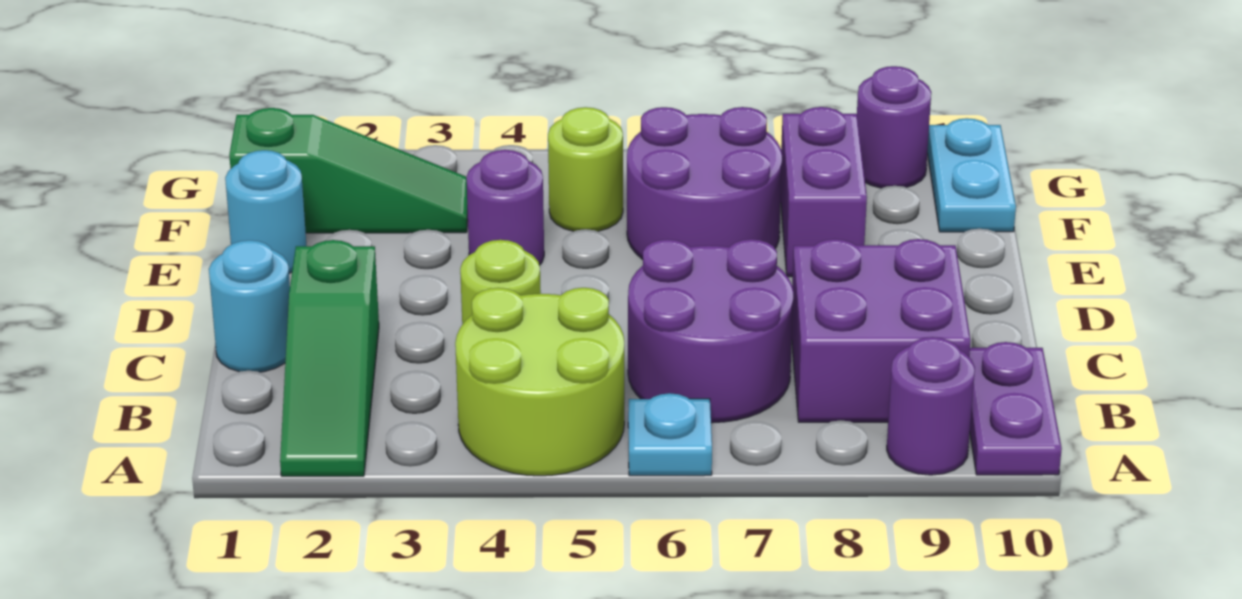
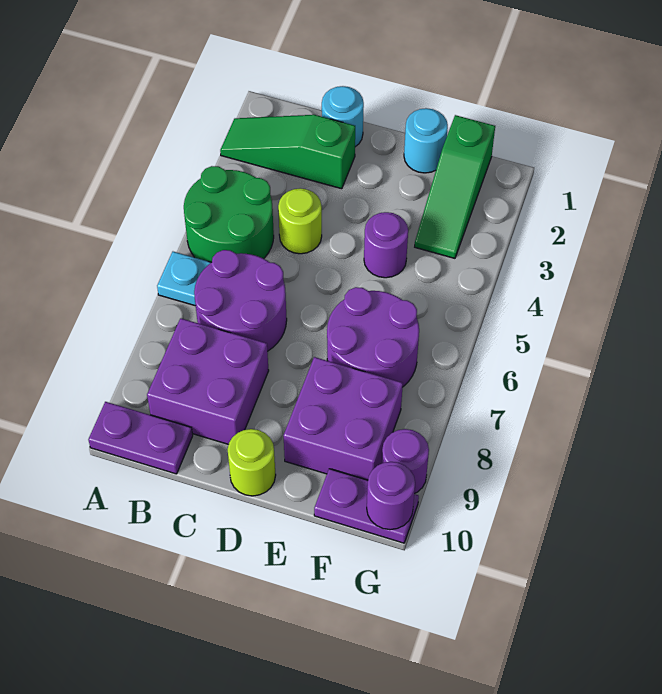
lime round brick A4:B5 level 1 -> green round brick A4:B5 level 1
purple round brick A9 level 1 -> purple round brick G10 level 2
purple brick E8:F8 level 1 -> purple brick E8:F9 level 1
lime round brick F5 level 1 -> lime round brick D10 level 1
cyan plate F10:G10 level 1 -> purple plate F10:G10 level 1

